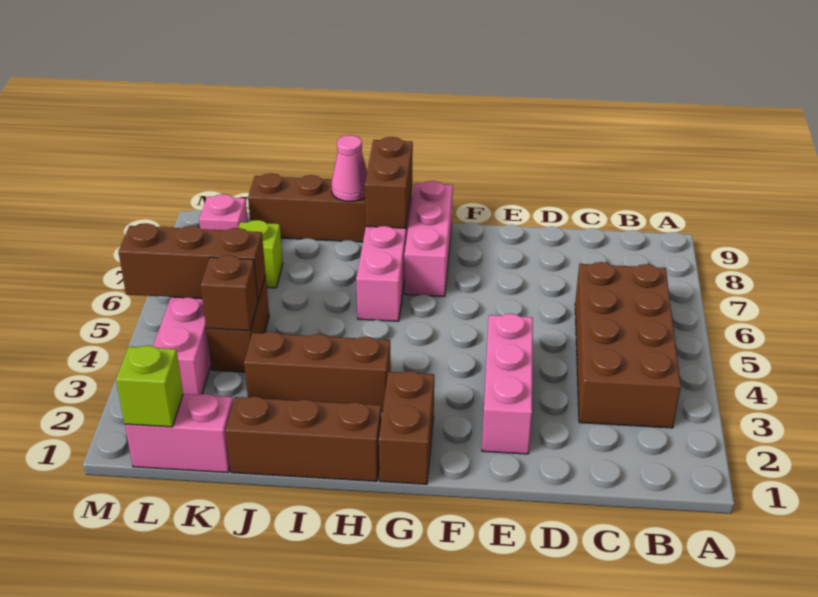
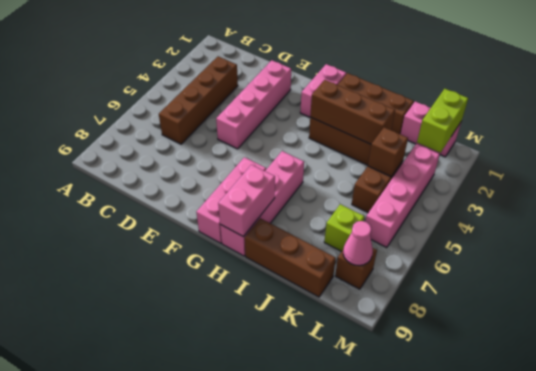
brown brick B3:C6 level 1 -> brown brick C3:C6 level 1
pink brick E2:E4 level 1 -> pink brick E2:E5 level 1
brown brick G1:G2 level 1 -> pink brick G1:G2 level 1
brown brick H8:H9 level 2 -> pink brick H8:H9 level 2
pink cone I9 level 2 -> pink cone L8 level 2
brown brick K5:M5 level 2 -> brown brick H3:J3 level 2
lime brick L1 level 2 -> lime brick L1:L2 level 2
pink brick L8 level 1 -> brown brick L8 level 1

